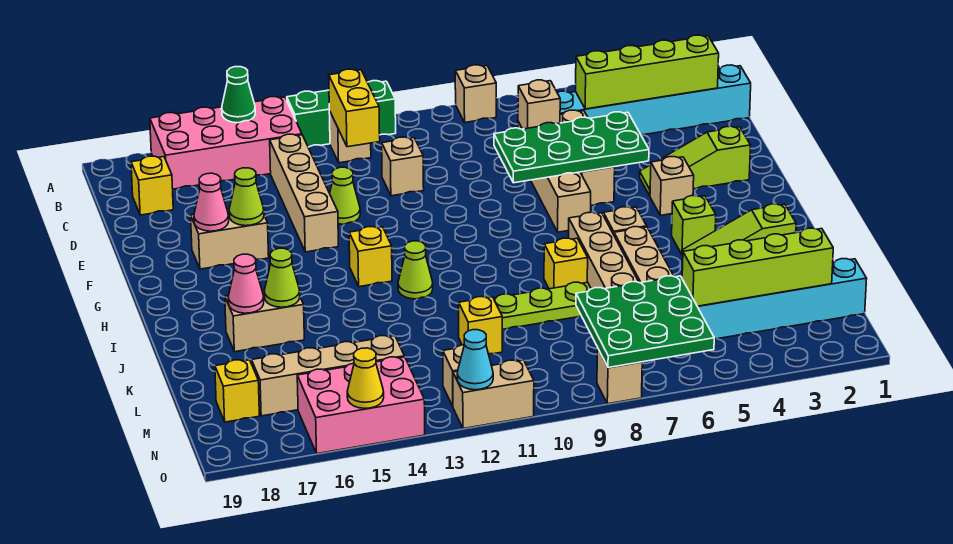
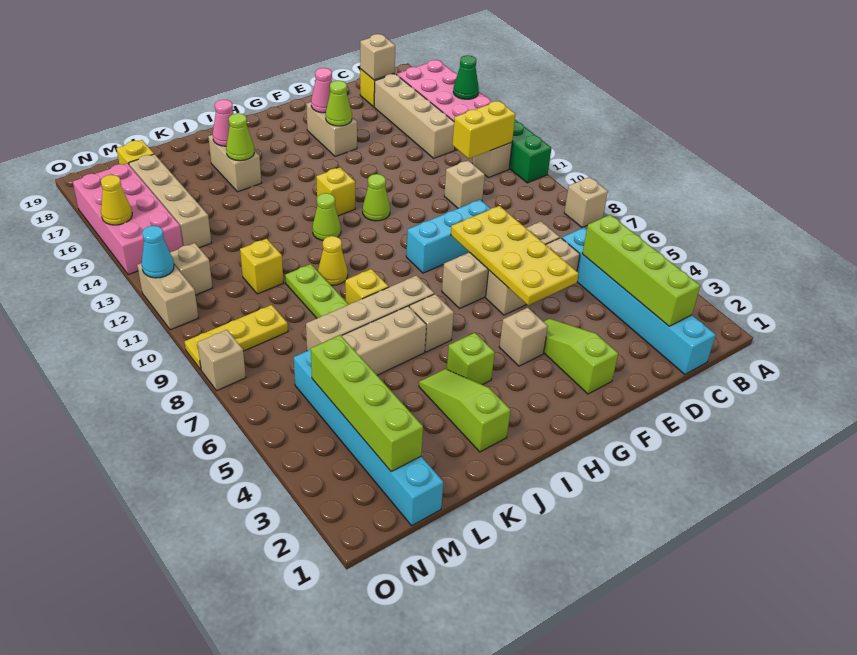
tan brick C14:F14 level 1 -> tan brick C14:C17 level 1
tan brick D7 level 2 -> tan brick C18 level 2
green plate E5:F8 level 2 -> yellow plate E5:F8 level 2
none -> cyan brick E9:G9 level 1
lime cone E13 level 1 -> lime cone G12 level 1
none -> yellow cone J10 level 1
green plate M6:O8 level 2 -> none
none -> yellow plate M9:O9 level 1
pink brick N14:O16 level 1 -> pink brick N14:O17 level 1

